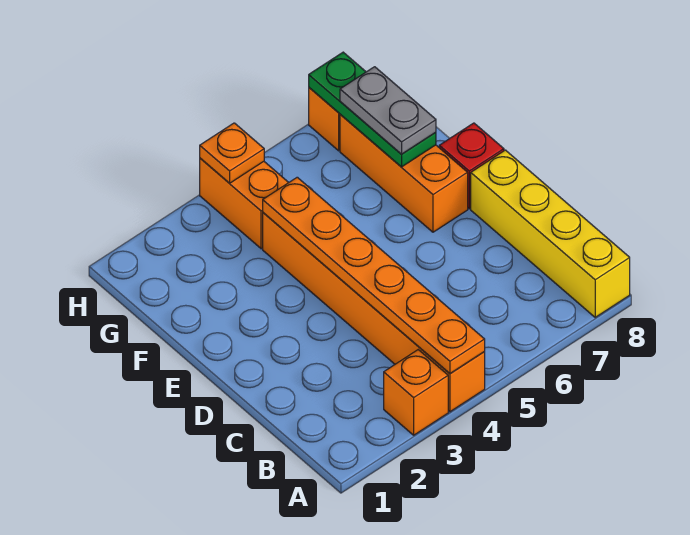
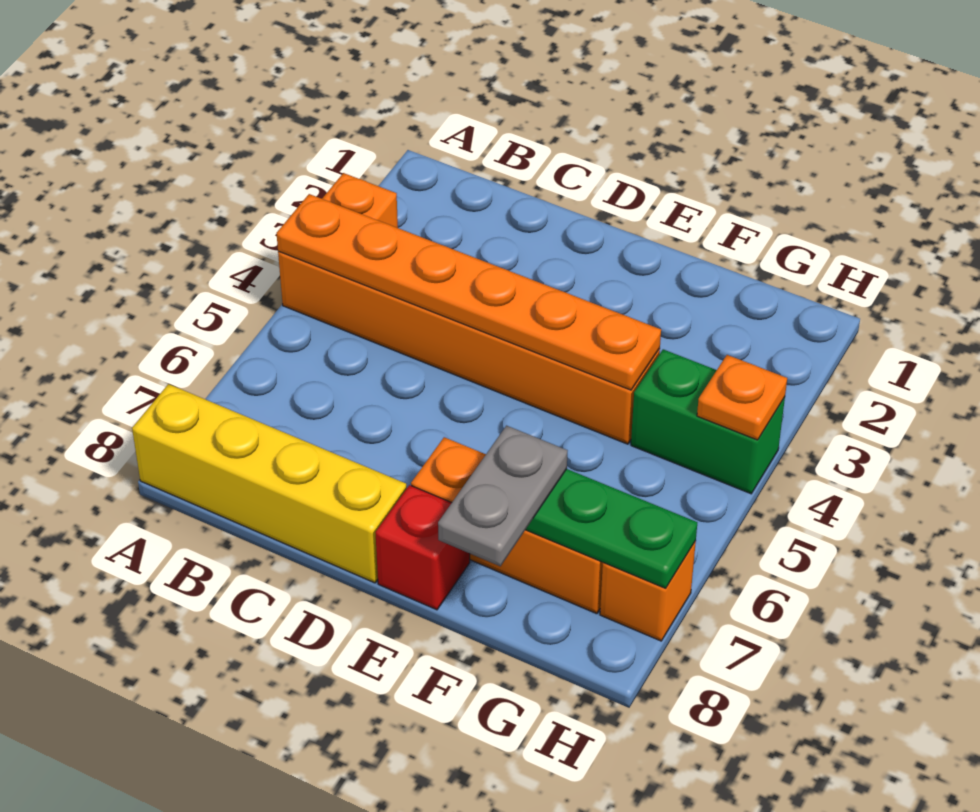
grey plate F7:G7 level 3 -> grey plate F7:F8 level 3
orange brick G4:H4 level 1 -> green brick G4:H4 level 1

